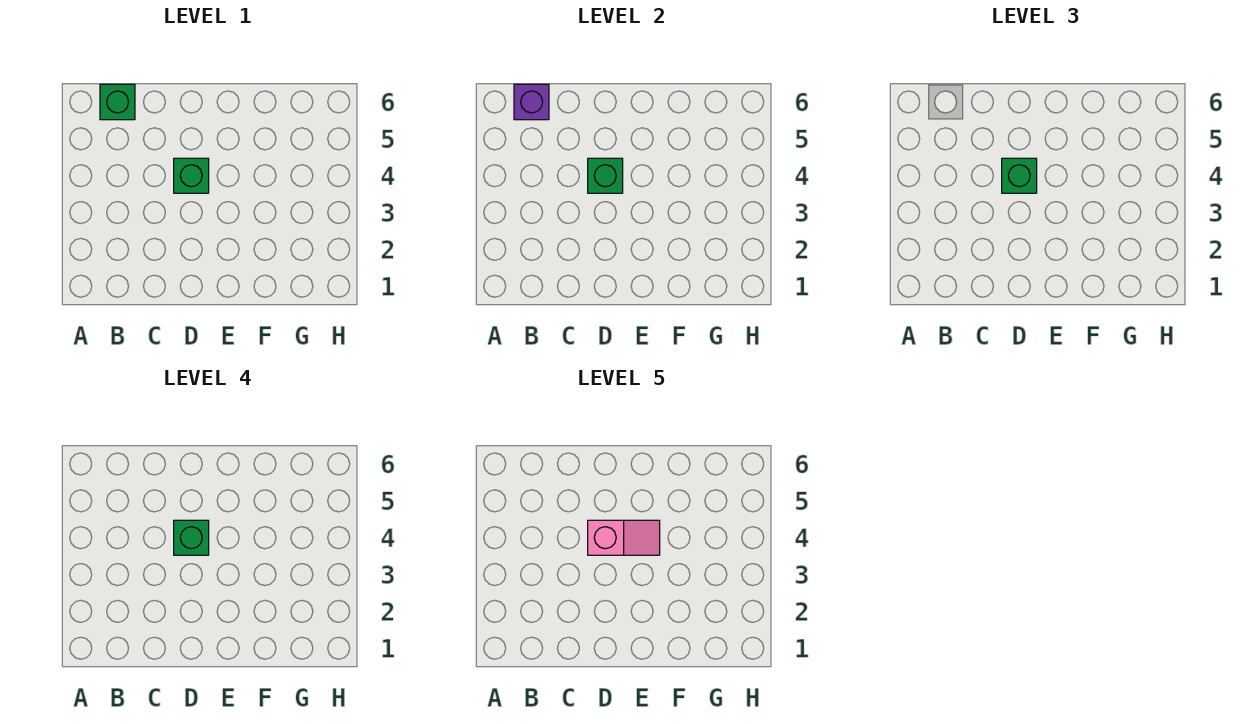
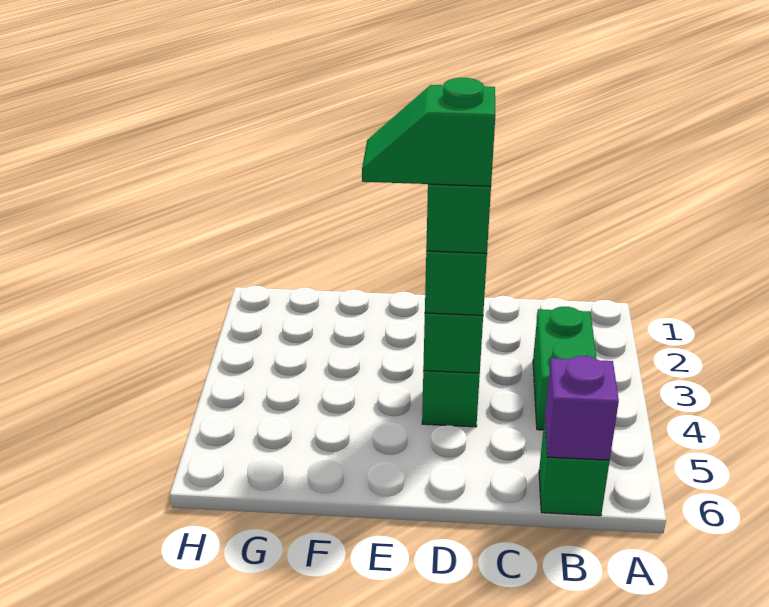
none -> green brick B3:B4 level 1
pink slope D4:E4 level 5 top D -> green slope D4:E4 level 5 top D

